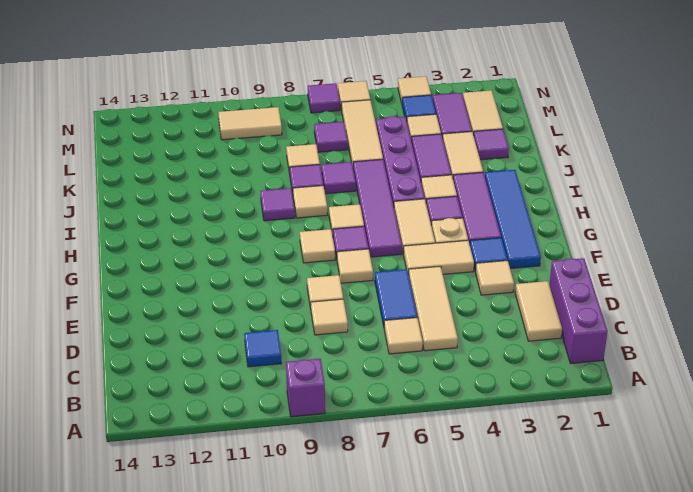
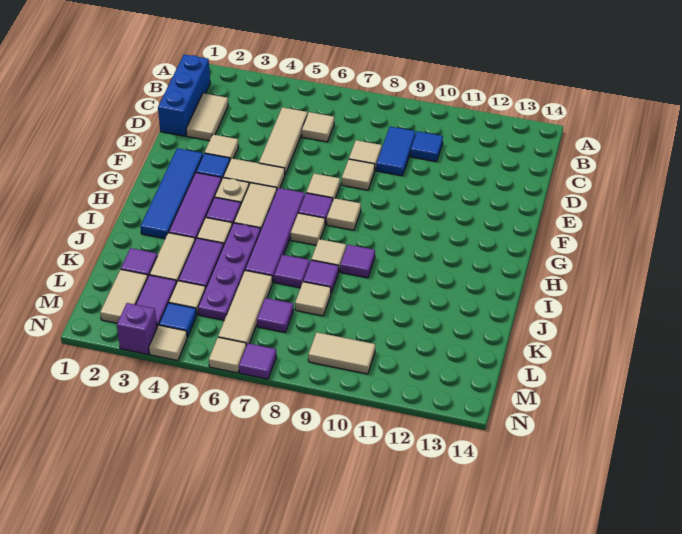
purple brick A9 level 1 -> purple brick N3 level 1
purple brick B1:D1 level 1 -> blue brick B1:D1 level 1
blue tile D6:E6 level 1 -> blue tile C9:D9 level 1

